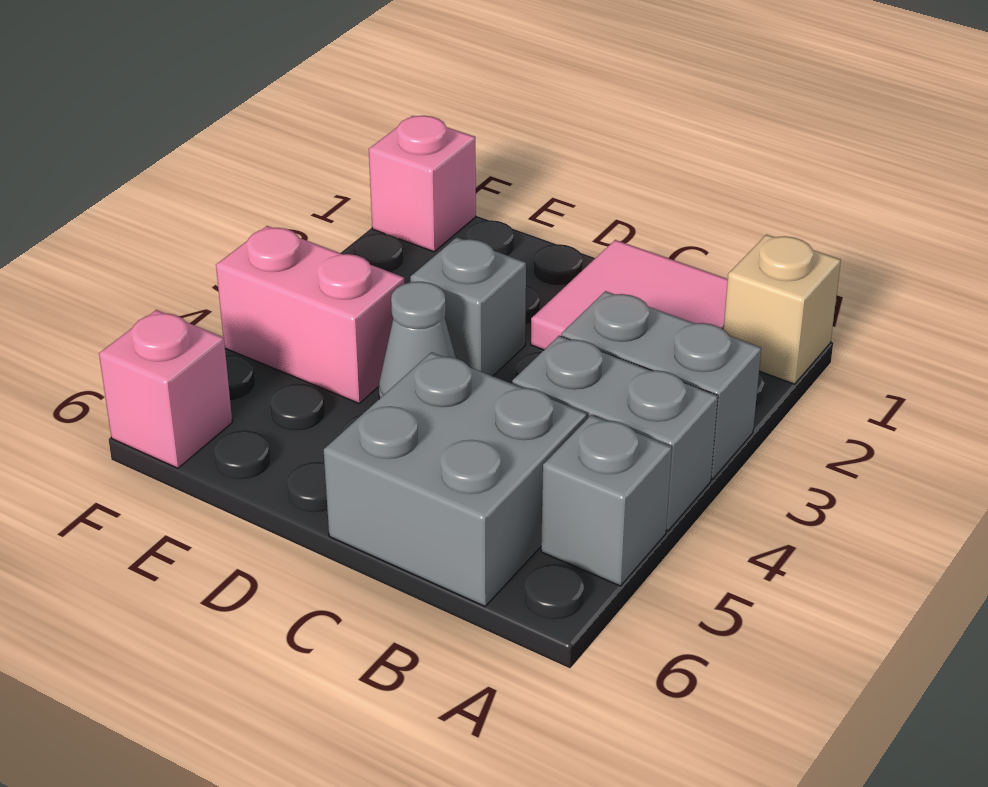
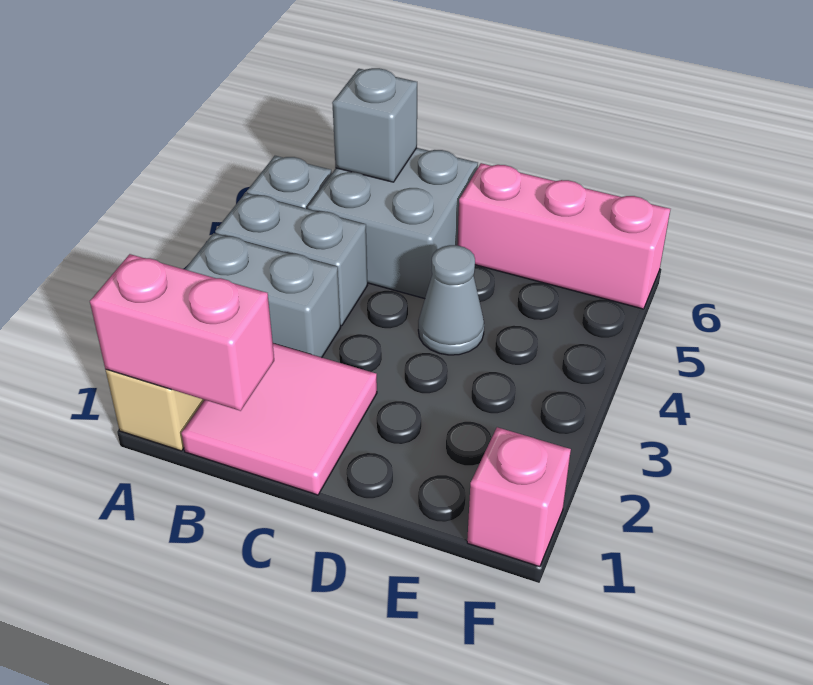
grey brick D3 level 1 -> grey brick B6 level 2
pink brick E4:F4 level 1 -> pink brick A1:B1 level 2
pink brick F6 level 1 -> pink brick D6:F6 level 1

